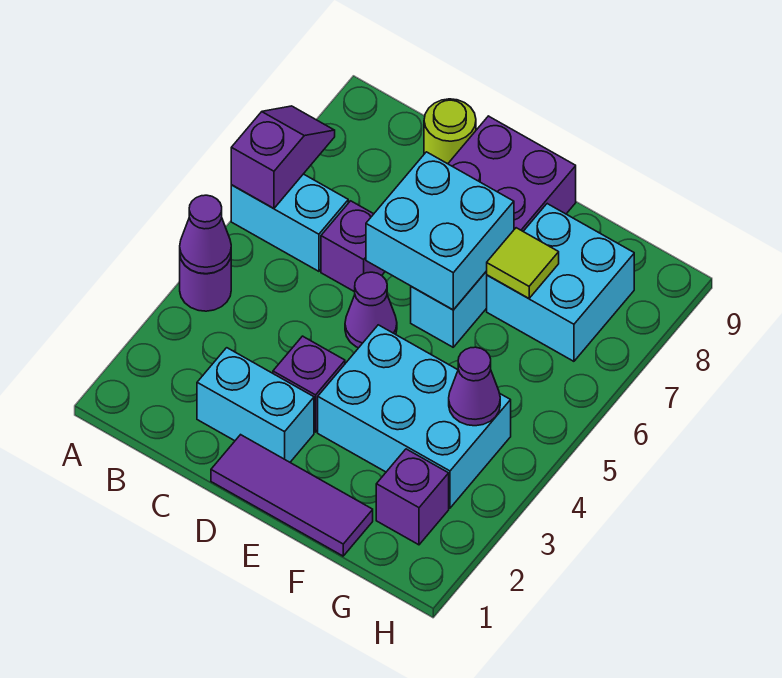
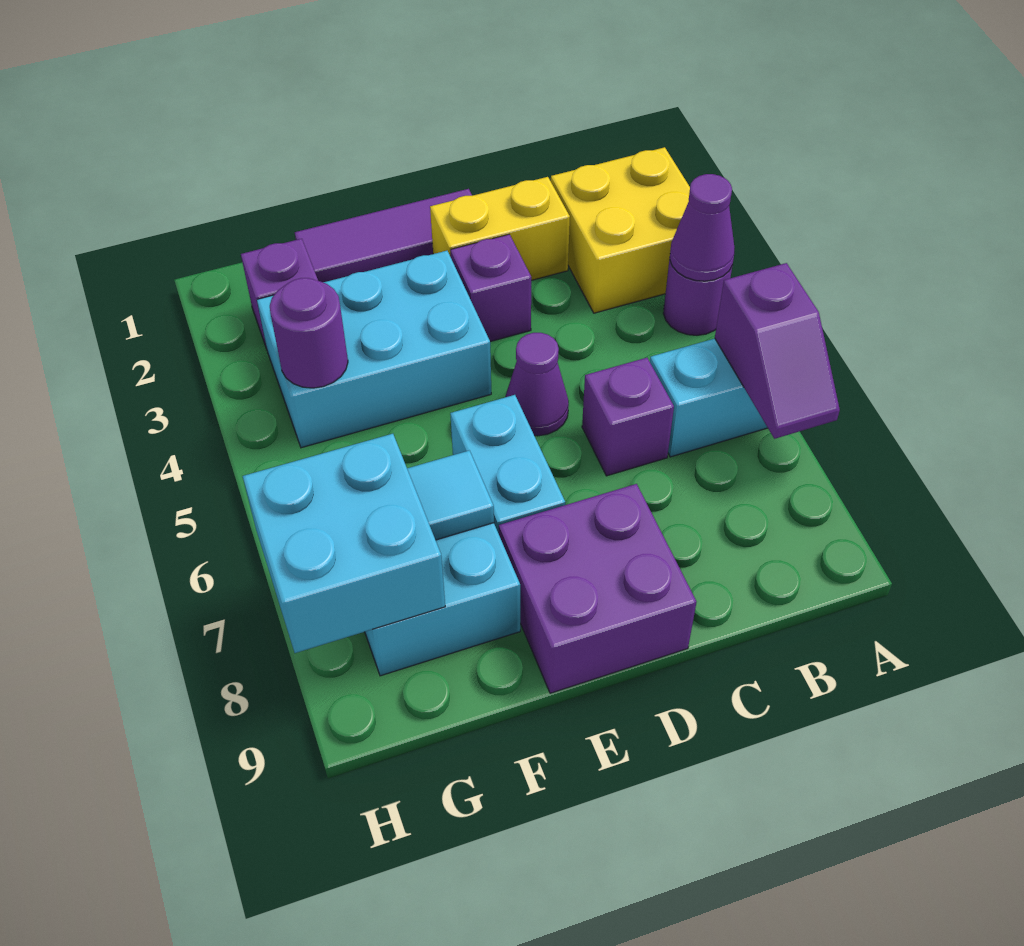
none -> yellow brick A2:B3 level 1
cyan brick C2:D2 level 1 -> yellow brick C2:D2 level 1
lime round brick C9 level 1 -> none
cyan brick D6:E7 level 2 -> cyan brick G7:H8 level 2
lime tile F7 level 2 -> cyan tile F7 level 2
purple cone G4 level 2 -> purple round brick G4 level 2

